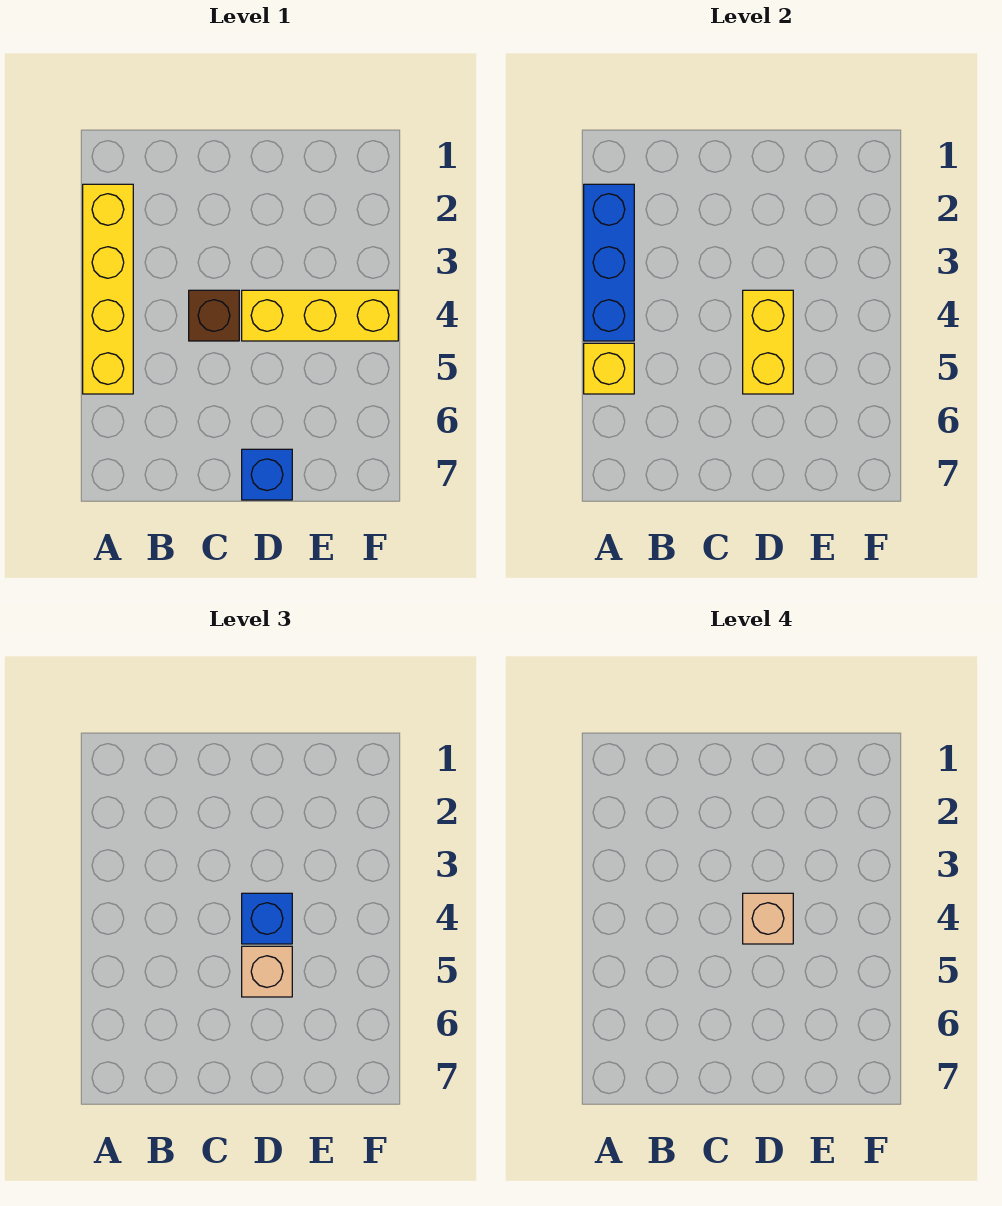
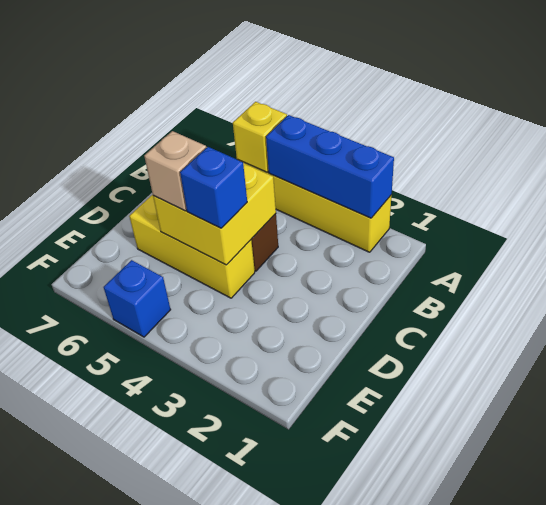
yellow brick D4:F4 level 1 -> yellow brick D4:D6 level 1
yellow brick D4:D5 level 2 -> yellow brick C4:D5 level 2
tan brick D4 level 4 -> none
blue brick D7 level 1 -> blue brick F5 level 1

